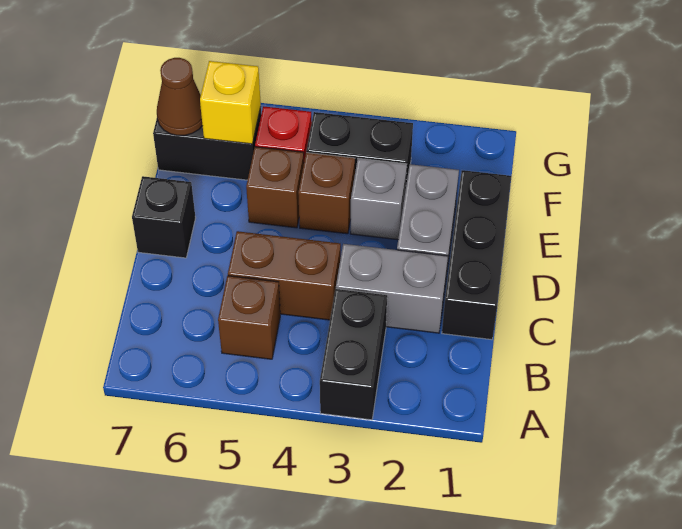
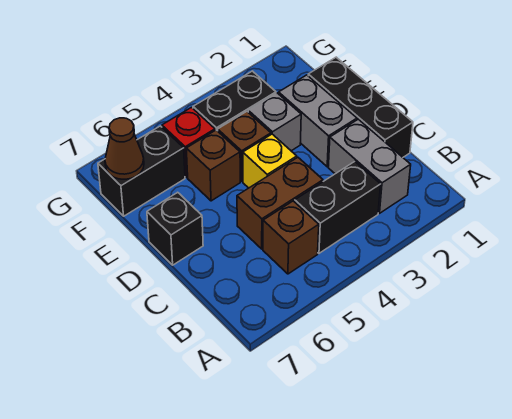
black brick A3:B3 level 1 -> black brick B3:B4 level 1
grey brick C2:C3 level 1 -> grey brick B2:C2 level 1
yellow brick F6 level 2 -> yellow brick D4 level 1

